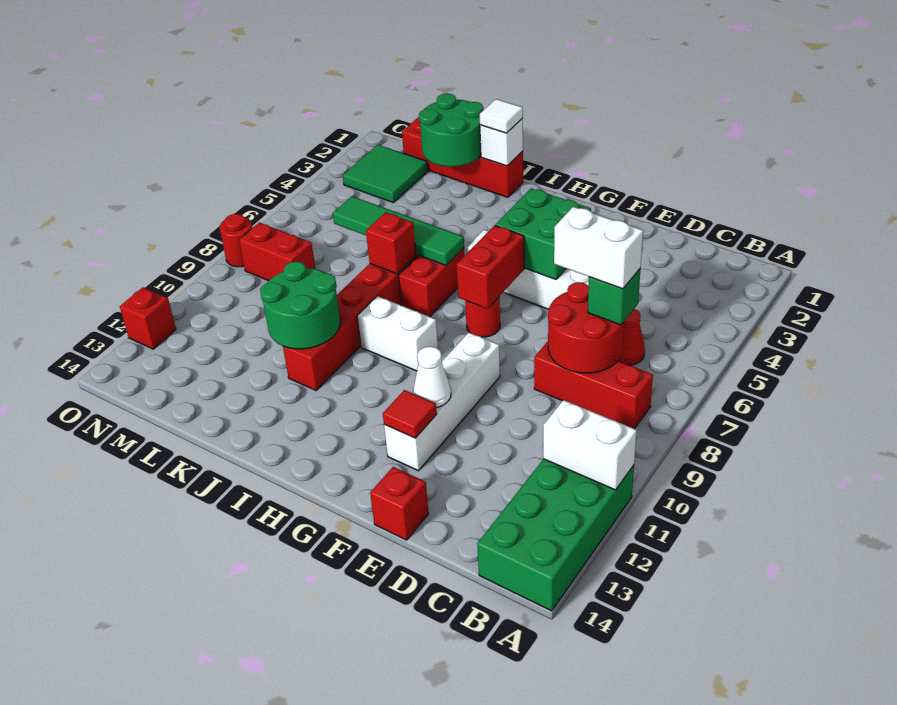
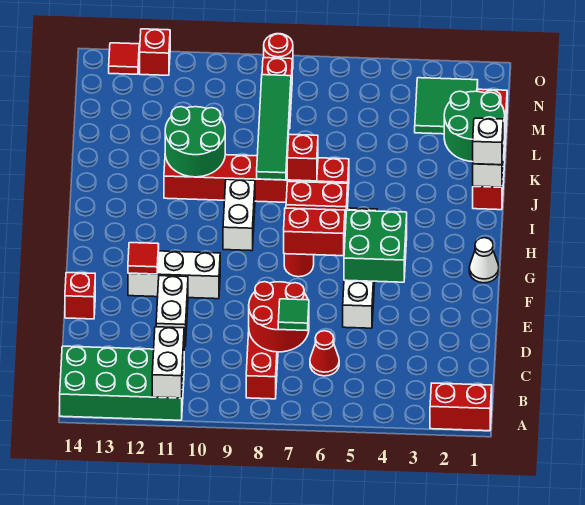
none -> red brick A1:A2 level 1
green brick C7 level 3 -> green tile C7 level 3
white brick C7:D7 level 4 -> white brick D11:E11 level 1
white brick F9:F12 level 1 -> white brick F10:F12 level 1
white cone F11 level 2 -> white cone G1 level 1
green tile I6:L6 level 2 -> green tile J8:M8 level 2
white tile J1 level 3 -> white brick J1 level 3
none -> red tile O13 level 1

